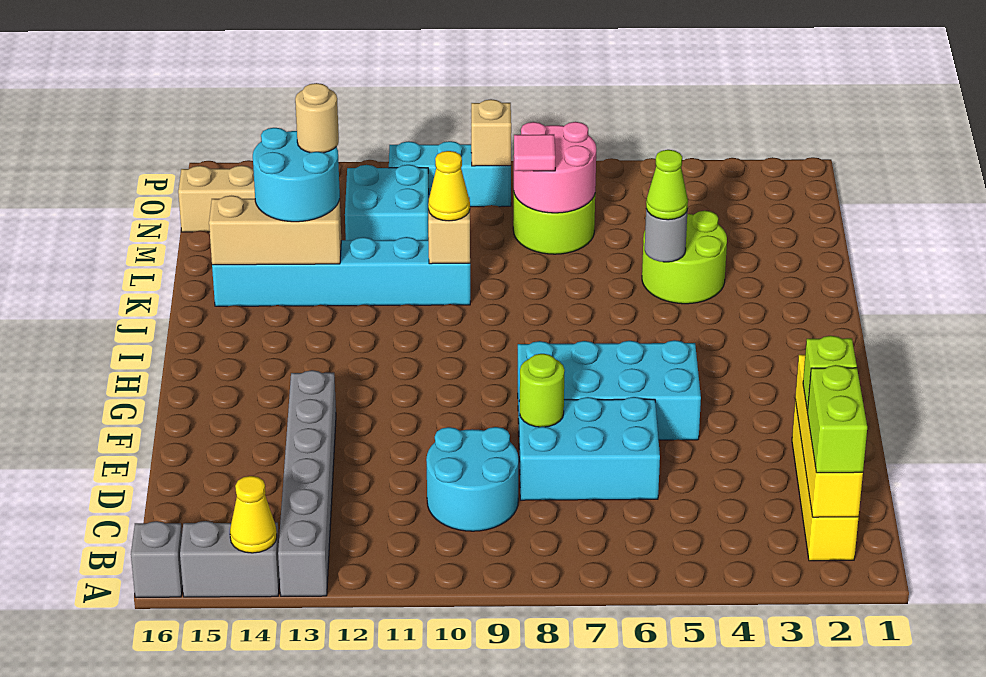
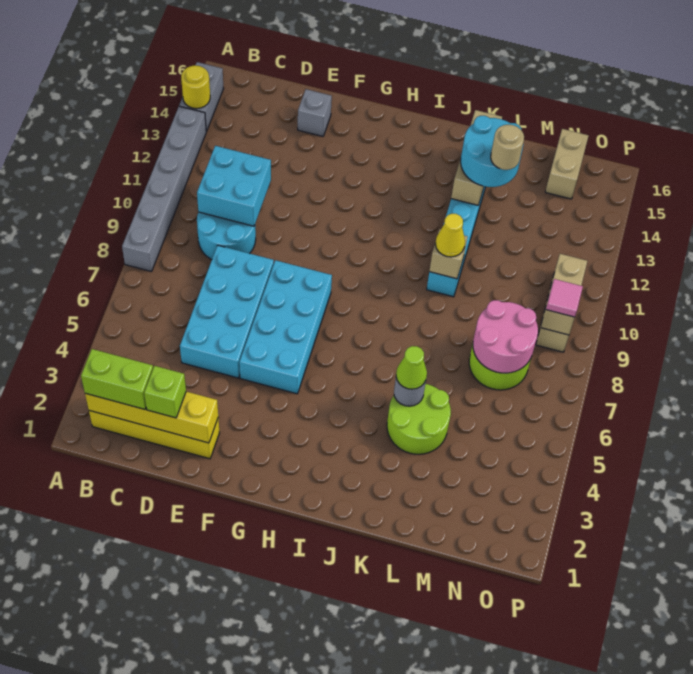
grey brick A13:F13 level 1 -> grey brick A8:A13 level 1
yellow cone A14 level 2 -> yellow round brick A14 level 2
grey brick A16 level 1 -> grey brick E15 level 1
cyan brick D6:E8 level 1 -> cyan brick D5:E8 level 1
lime round brick E8 level 2 -> none
pink tile M8 level 3 -> pink tile O9 level 3
cyan brick M11:N12 level 1 -> cyan brick C10:D11 level 2
cyan brick O9:O11 level 1 -> tan brick O9:O11 level 1

